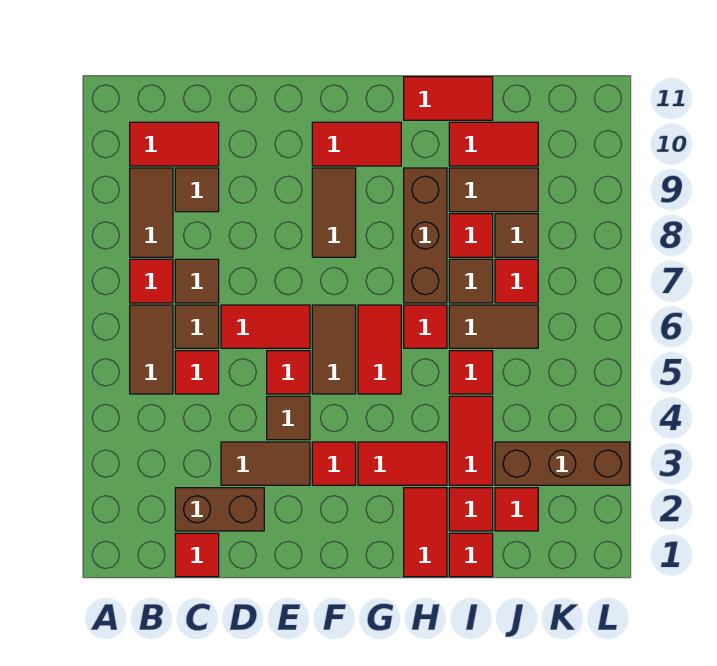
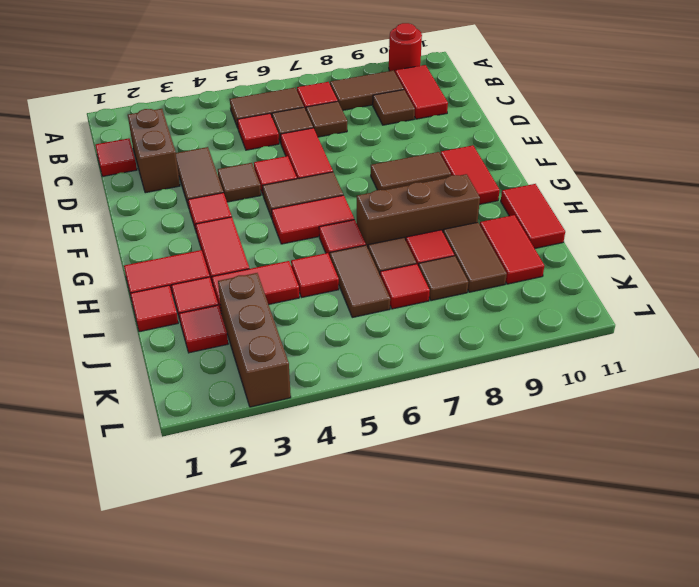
none -> red round brick A10 level 1

